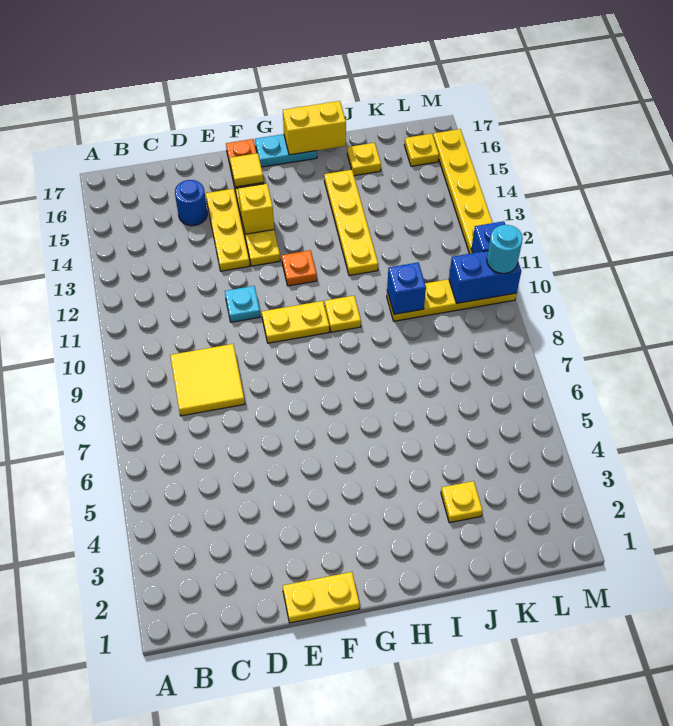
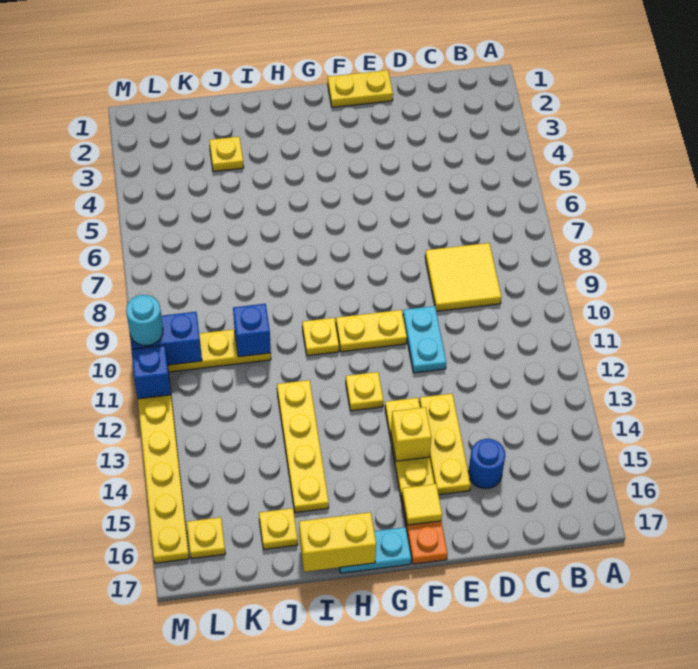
cyan plate E11 level 1 -> cyan plate E10:E11 level 1
orange plate G12 level 1 -> yellow plate G12 level 1

